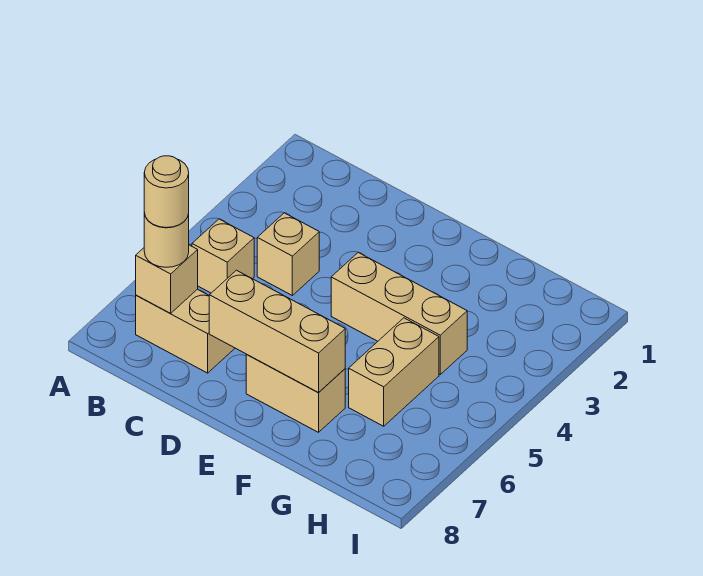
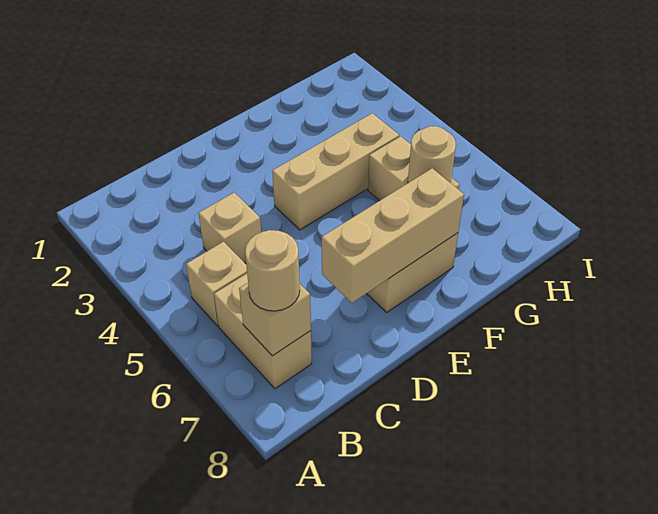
tan brick B7:C7 level 1 -> tan brick B6:B7 level 1
tan round brick B7 level 4 -> tan round brick G6 level 2

